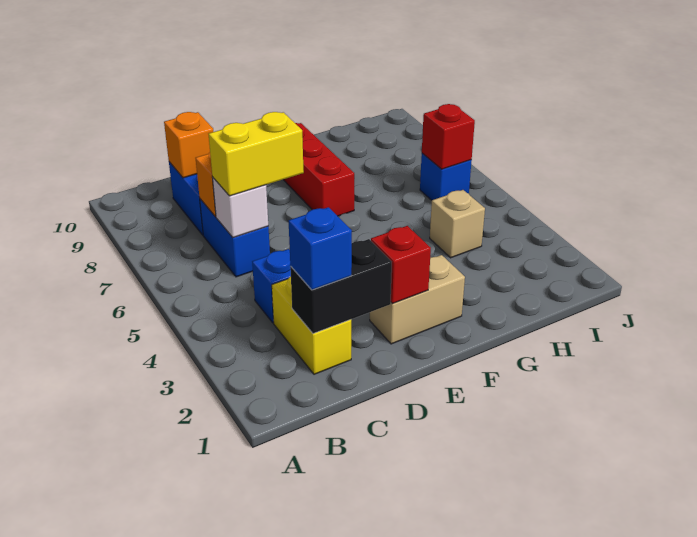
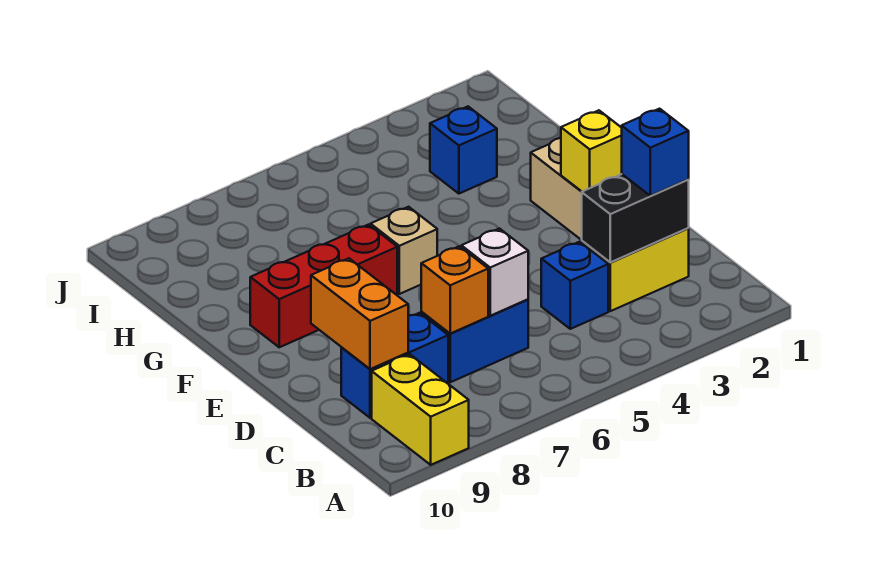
black brick C2:D2 level 2 -> black brick C2:C3 level 2
yellow brick C6:D6 level 3 -> yellow brick A9:B9 level 1
orange brick C9 level 2 -> orange brick C9:D9 level 2
red brick E2 level 2 -> yellow brick E2 level 2
tan brick H4 level 1 -> tan brick F6 level 1
blue brick I6 level 1 -> blue brick H3 level 1
red brick I6 level 2 -> none

